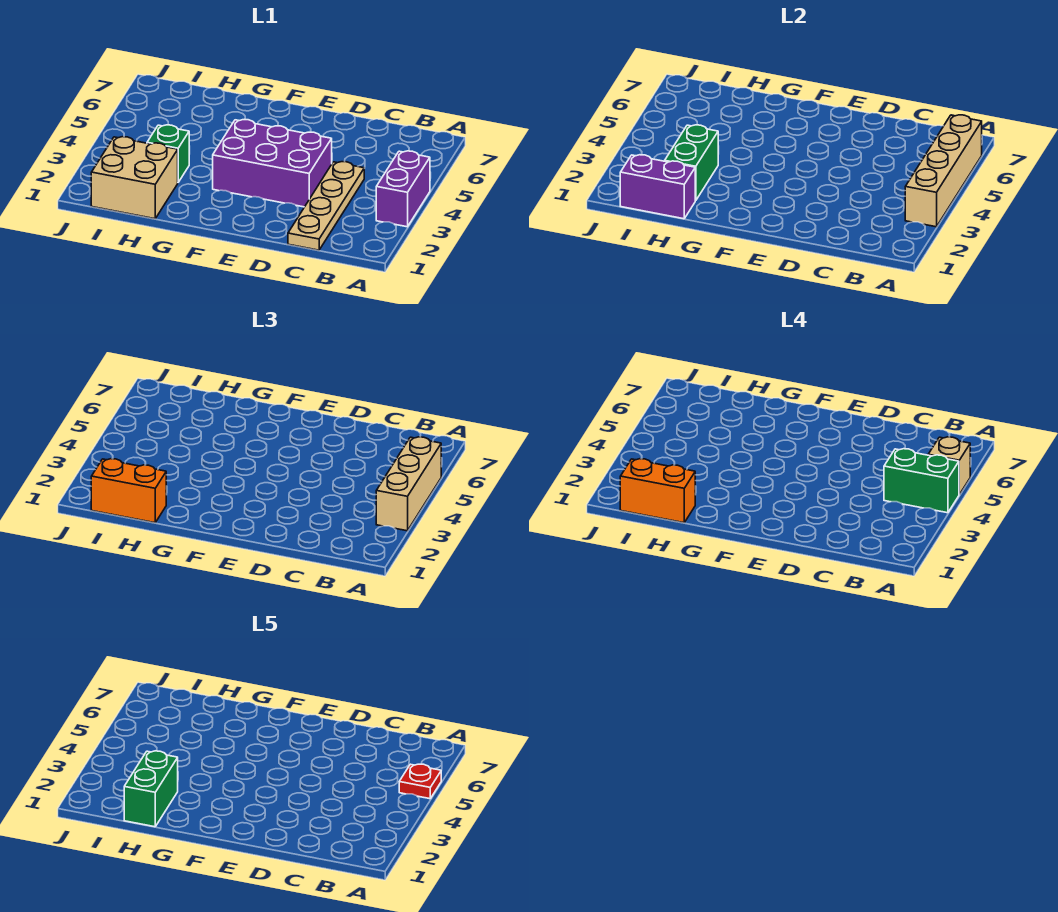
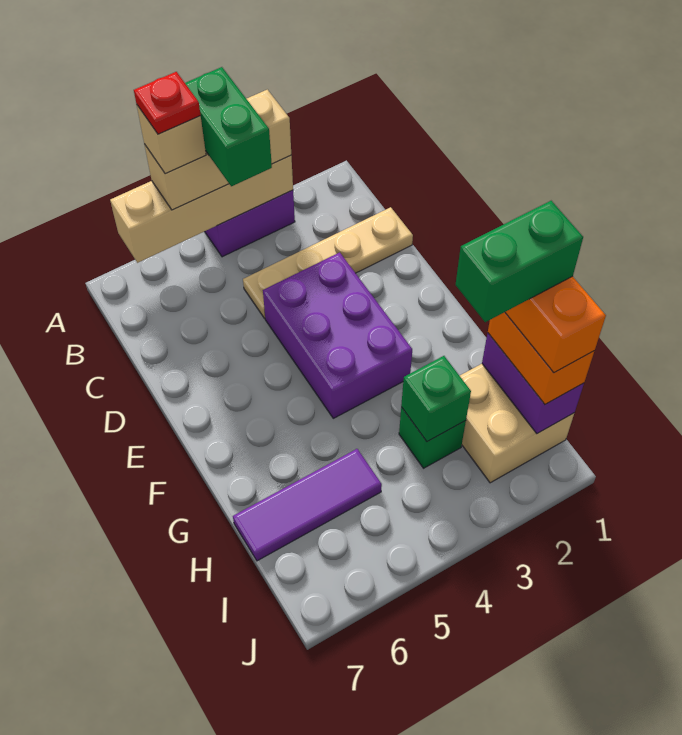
green brick H2:H3 level 2 -> green brick H3 level 2
none -> purple tile H5:H7 level 1

